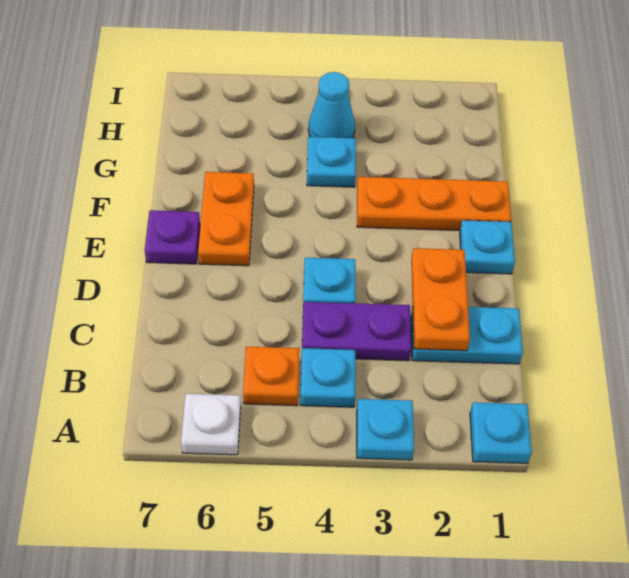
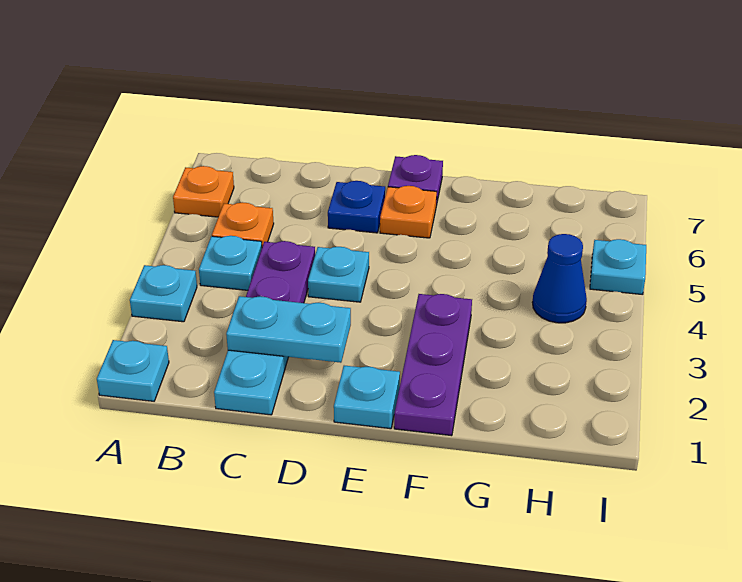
white plate A6 level 1 -> orange plate A6 level 1
orange plate C2:D2 level 2 -> cyan plate C2:D2 level 2
none -> blue plate D6 level 1
orange plate E6:F6 level 1 -> orange plate E6 level 1
orange plate F1:F3 level 1 -> purple plate F1:F3 level 1
cyan plate G4 level 1 -> cyan plate I5 level 1
cyan cone H4 level 1 -> blue cone H4 level 1

